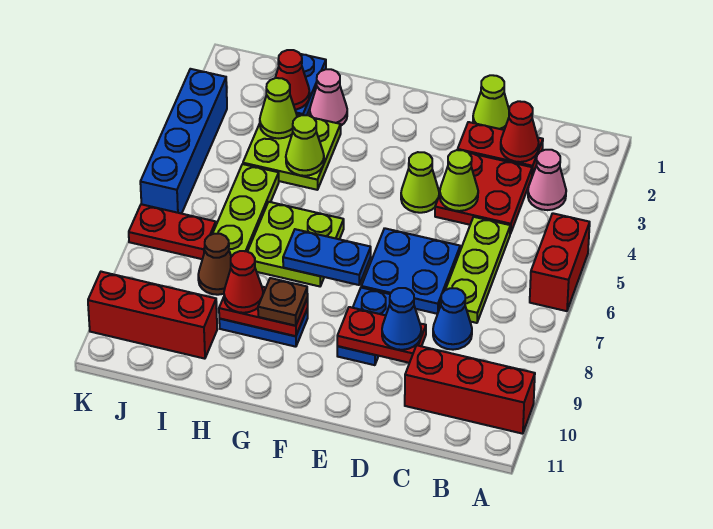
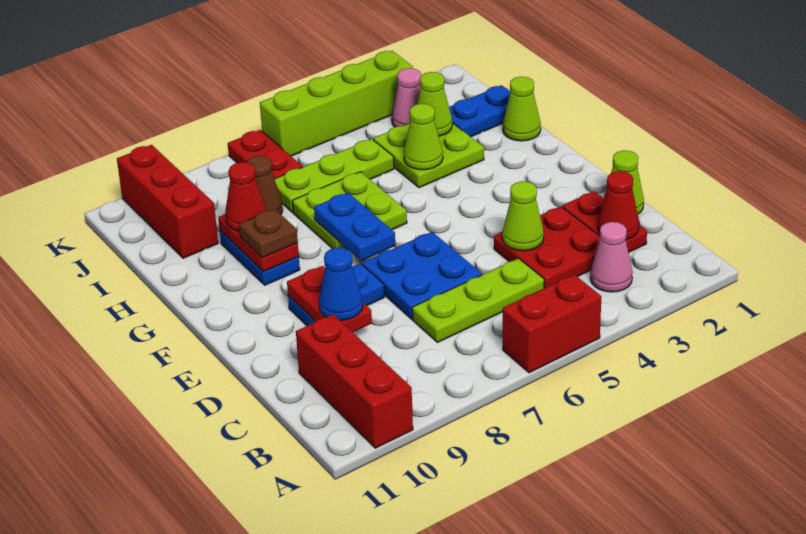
blue cone C8 level 1 -> none
lime cone E4 level 1 -> lime cone H1 level 1
pink cone H2 level 1 -> pink cone J3 level 1
red cone I2 level 2 -> none
blue brick K3:K6 level 1 -> lime brick K3:K6 level 1

